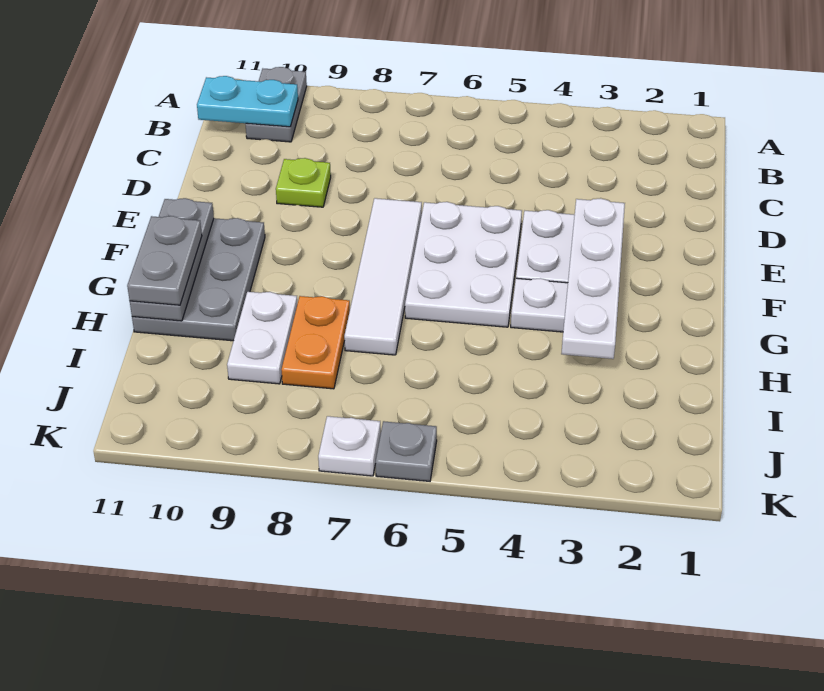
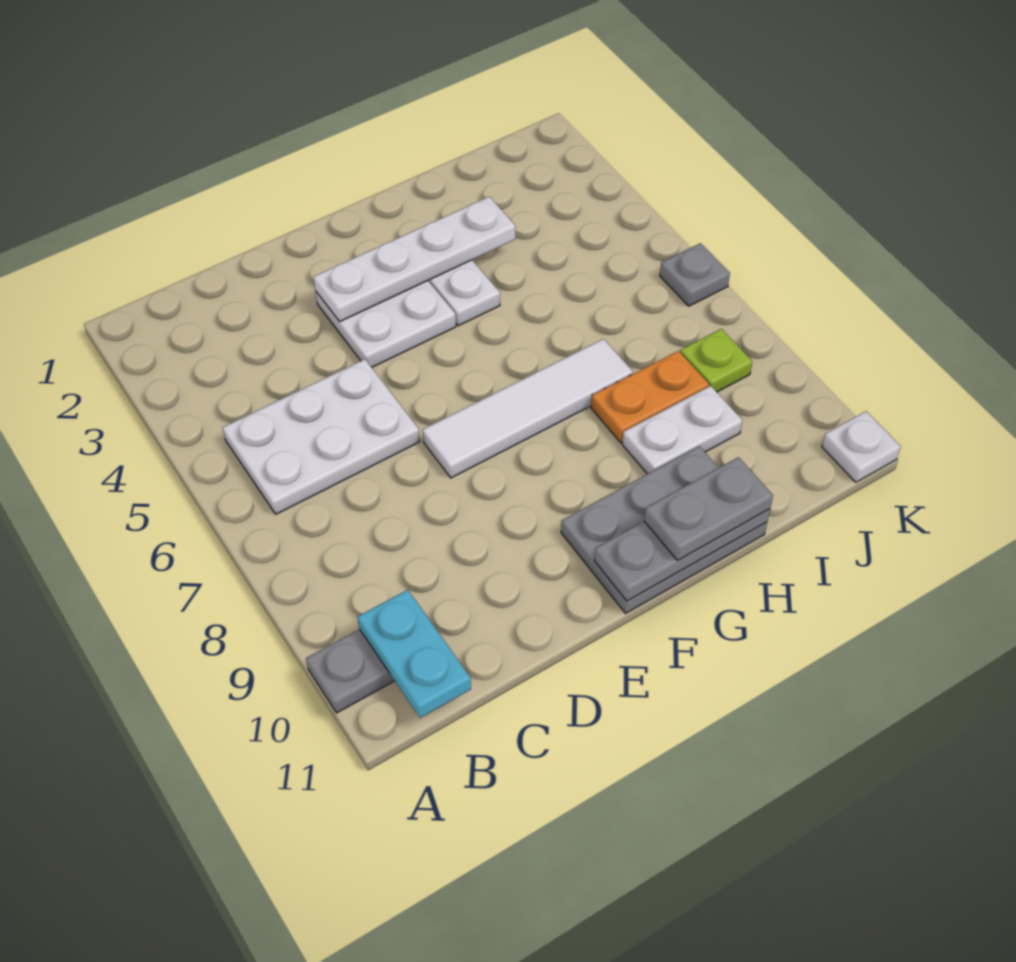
lime plate D9 level 1 -> lime plate J8 level 1
white plate E5:G6 level 1 -> white plate B5:D6 level 1
white plate K7 level 1 -> white plate K11 level 1

